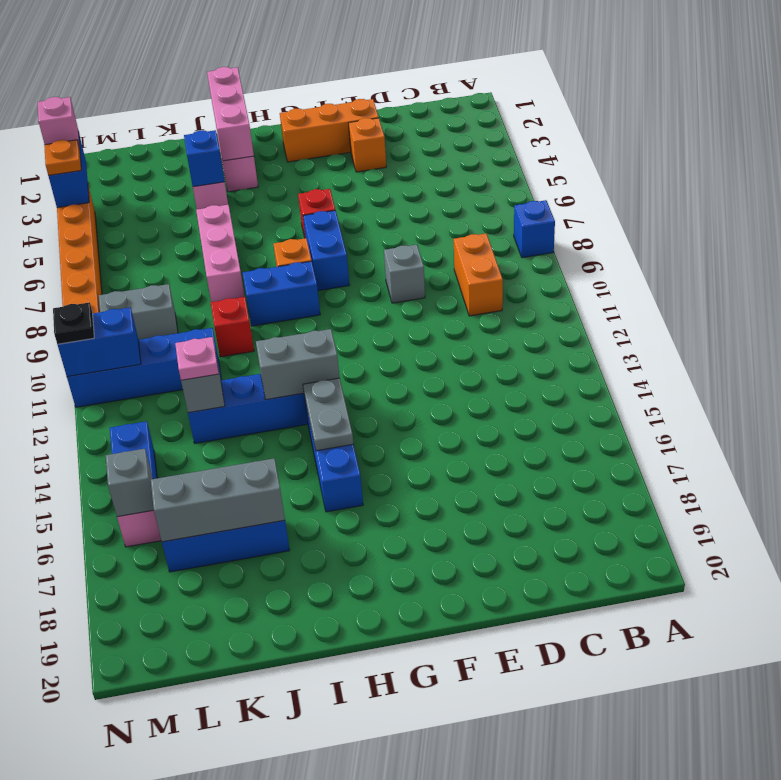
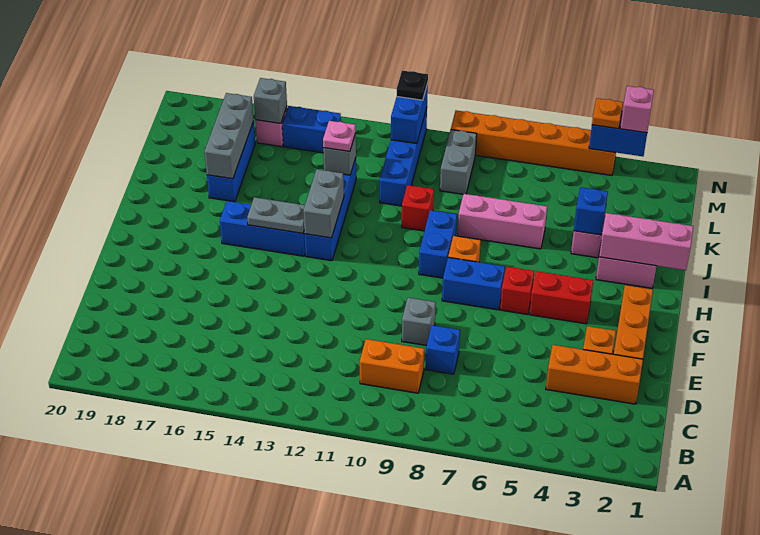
blue brick A8 level 1 -> blue brick D8 level 1
none -> orange brick D2:D4 level 1
none -> red brick G4:G5 level 1

